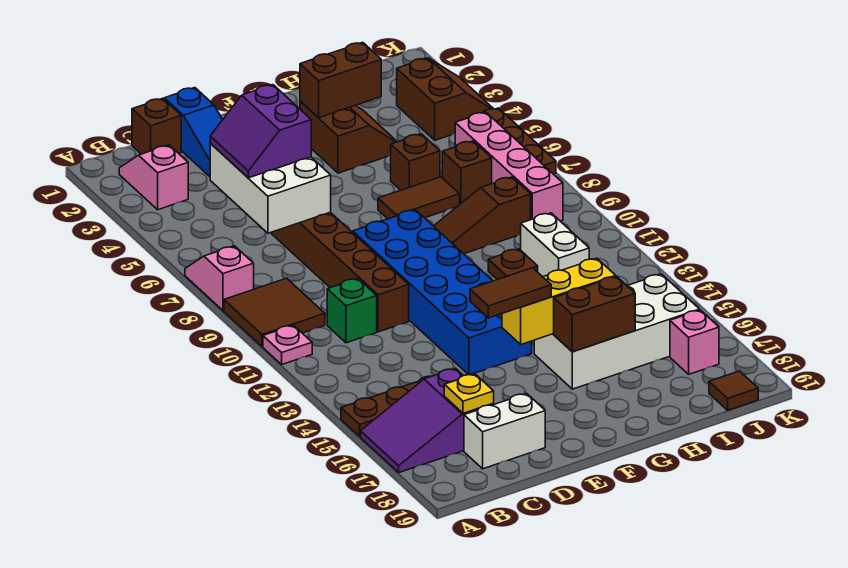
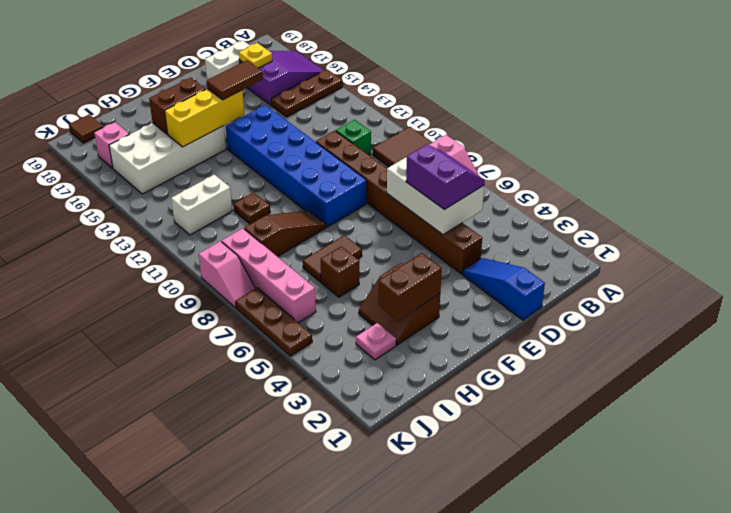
pink plate A11 level 1 -> pink plate I3 level 1
pink slope B2:B3 level 1 top 3 -> pink slope K8:K9 level 1 top 9
brown brick C1 level 1 -> none
brown brick I7 level 1 -> none
white brick I11:I12 level 1 -> white brick I12:J12 level 1
brown slope J3:K4 level 1 top J -> none

